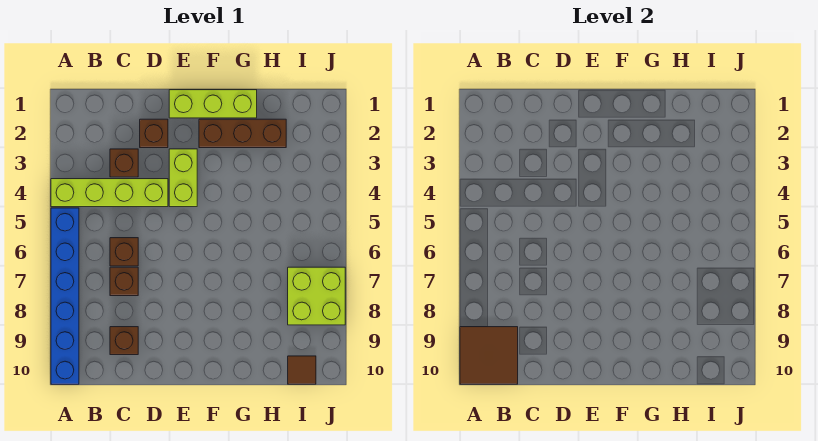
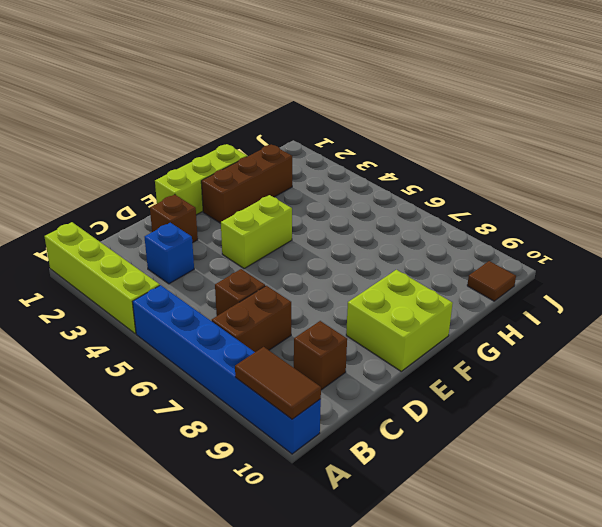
lime brick A4:D4 level 1 -> lime brick A1:A4 level 1
brown tile A9:B10 level 2 -> brown tile A9:A10 level 2
brown brick C3 level 1 -> blue brick C3 level 1
brown brick C7 level 1 -> brown brick B7:C7 level 1
lime brick E3:E4 level 1 -> lime brick E4:F4 level 1
lime brick I7:J8 level 1 -> lime brick E9:F10 level 1

